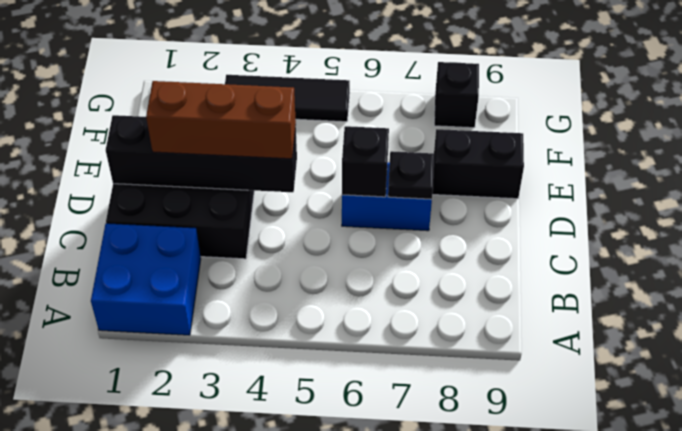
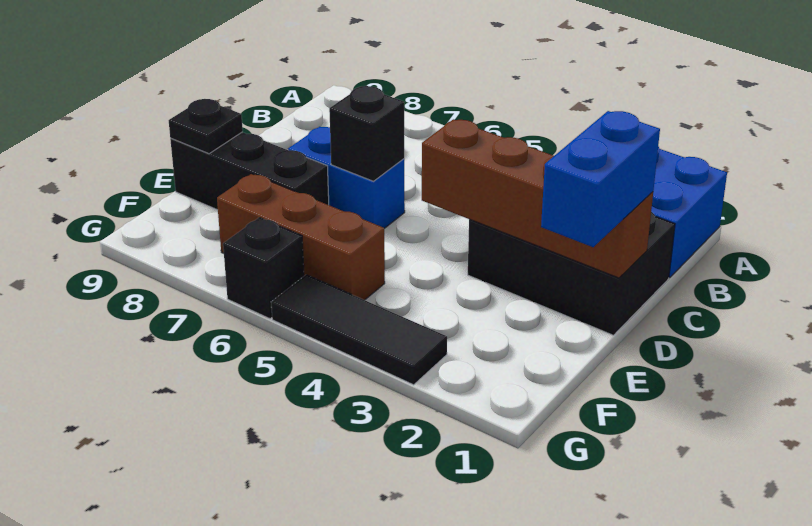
black brick D1:D4 level 2 -> brown brick D1:D4 level 2
none -> blue brick D1:E1 level 3
brown brick D2:D4 level 3 -> brown brick F5:F7 level 1
black plate D7 level 2 -> black plate E9 level 2
black brick E8:E9 level 1 -> black brick E7:E9 level 1
black brick G8 level 1 -> black brick G6 level 1

